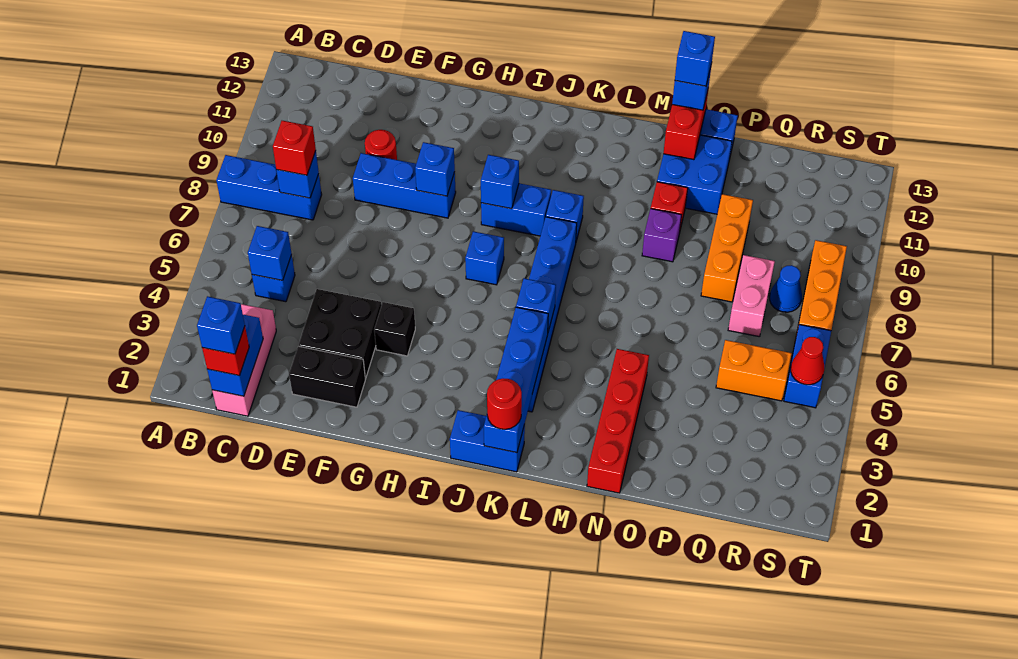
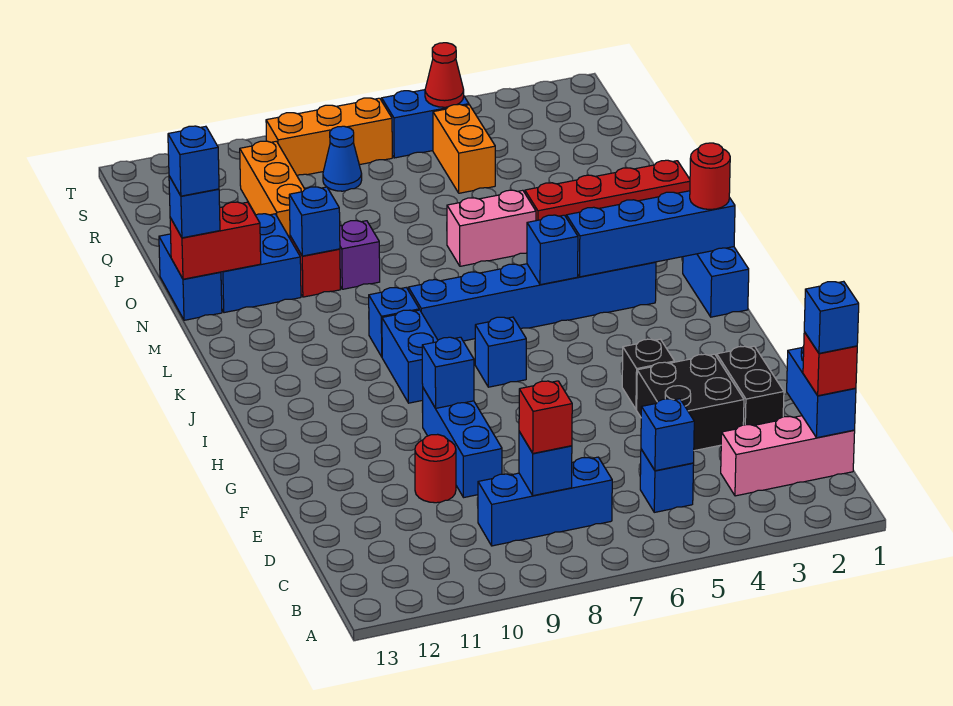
blue brick A8:C8 level 1 -> blue brick C7:C9 level 1
blue brick C1:C2 level 2 -> blue brick C1:D1 level 2
blue brick I9 level 2 -> blue brick N10 level 2
orange brick P8:P10 level 1 -> orange brick P10:R10 level 1
pink brick Q7:Q8 level 1 -> pink brick N5:N6 level 1

